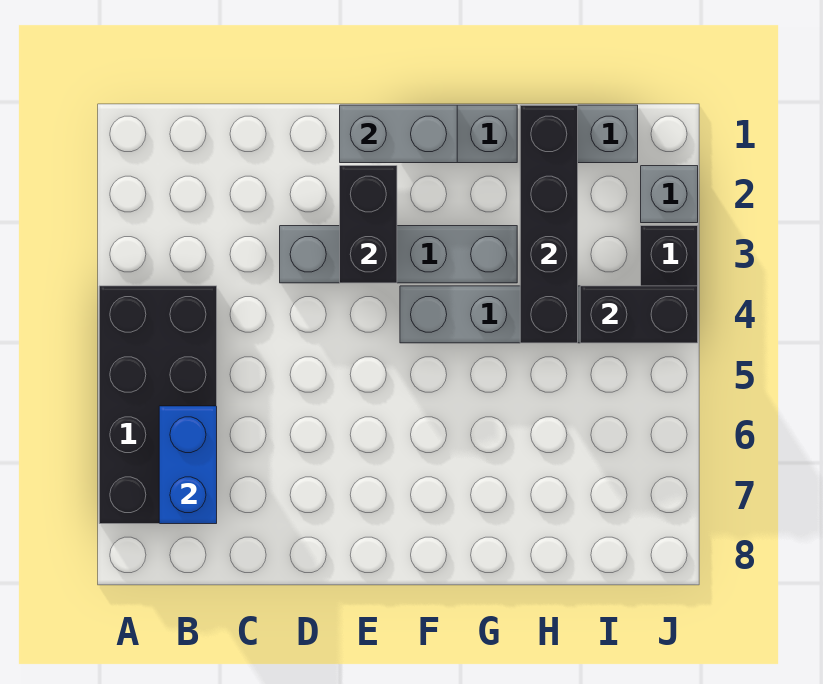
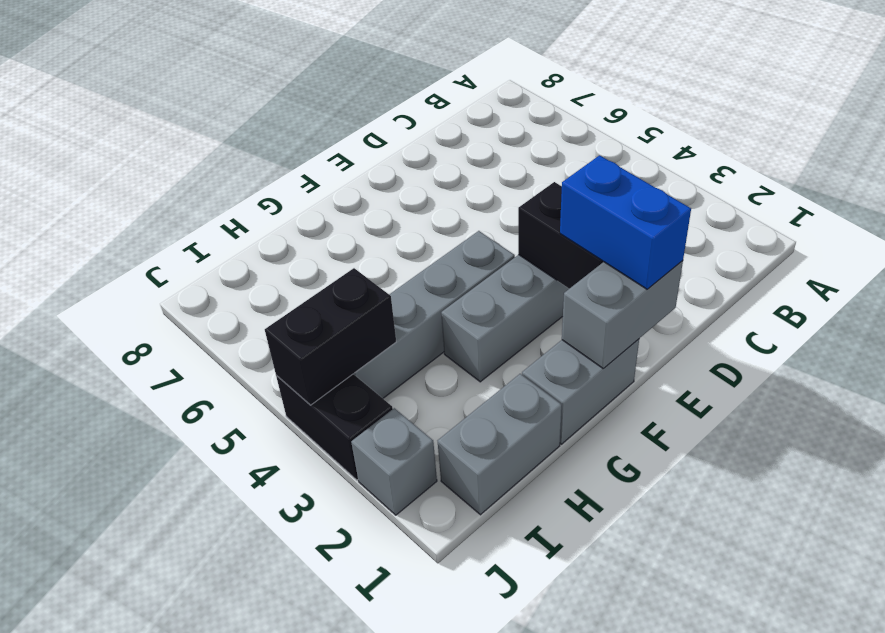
black brick A4:B7 level 1 -> none
blue brick B6:B7 level 2 -> blue brick E1:E2 level 3
black brick H1:H4 level 2 -> none

